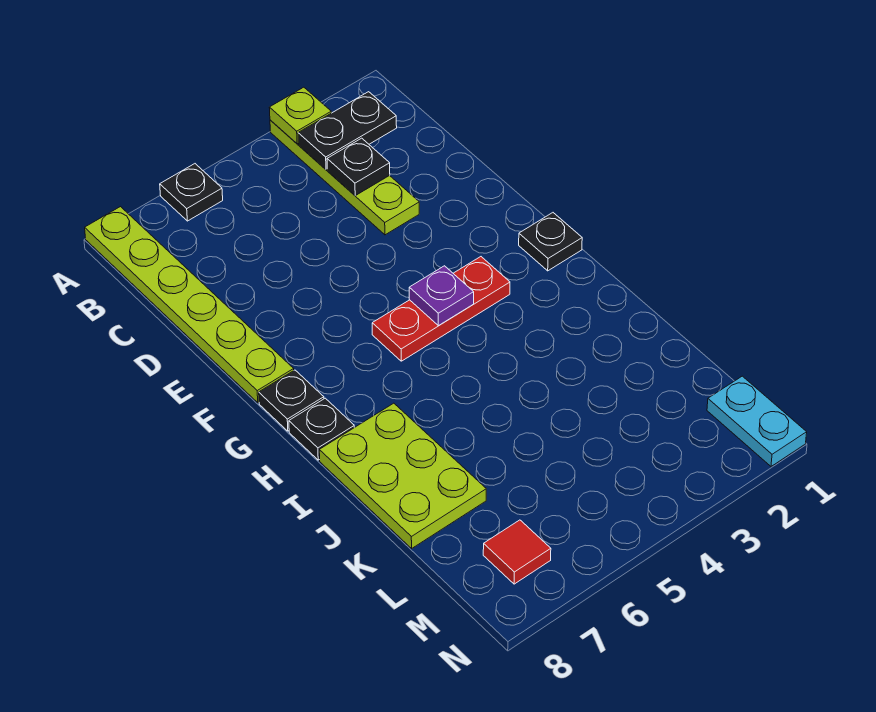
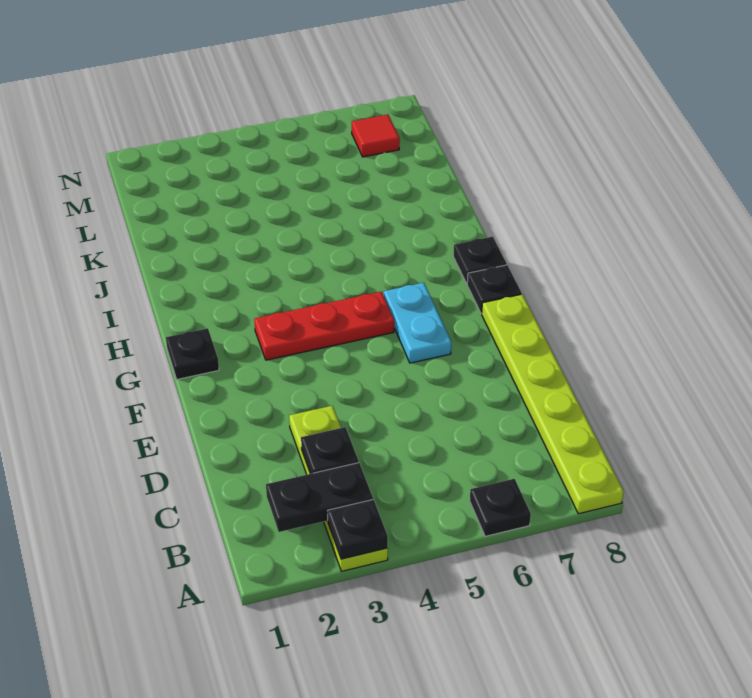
lime plate A3 level 2 -> black plate A3 level 2
purple plate G4 level 2 -> none
lime plate I7:K8 level 1 -> none
cyan plate M1:N1 level 1 -> cyan plate F6:G6 level 1

